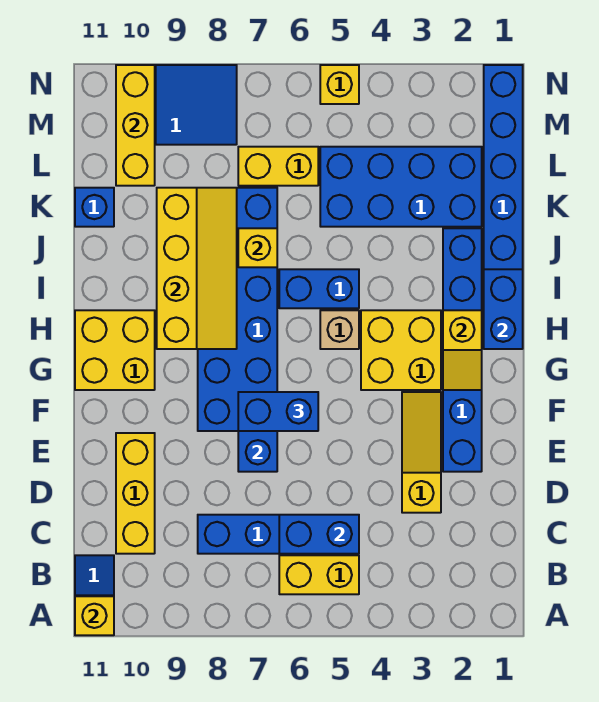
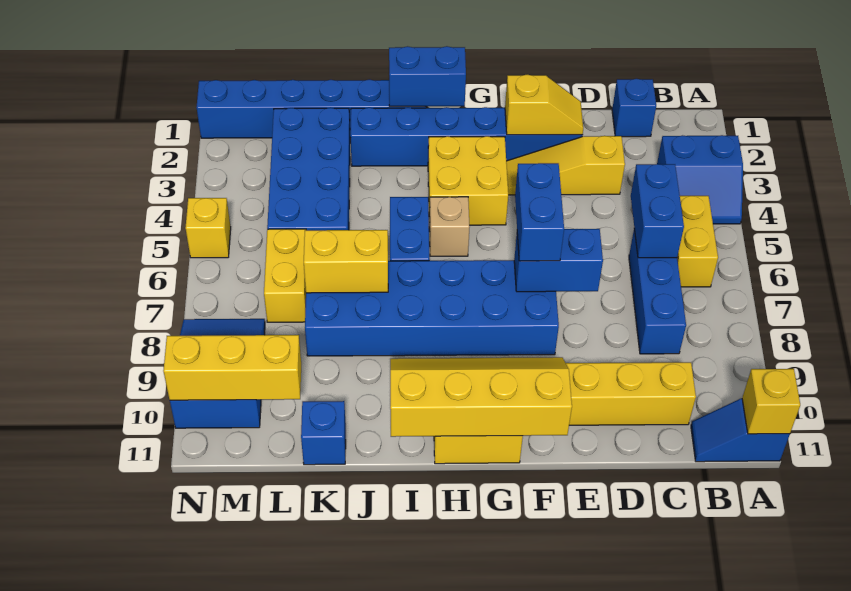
none -> blue slope A3:B4 level 1 top 3
none -> blue brick C1 level 1
yellow slope G2:H2 level 2 top H -> yellow slope E2:F2 level 2 top F
yellow slope H8:K9 level 2 top 9 -> yellow slope F10:I11 level 2 top 11
yellow brick J7 level 2 -> yellow brick J7:K7 level 2

